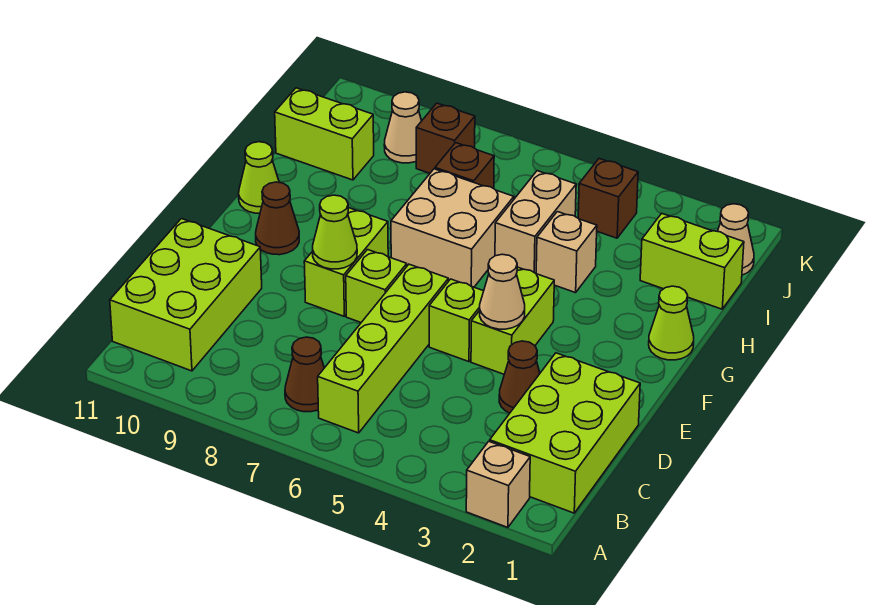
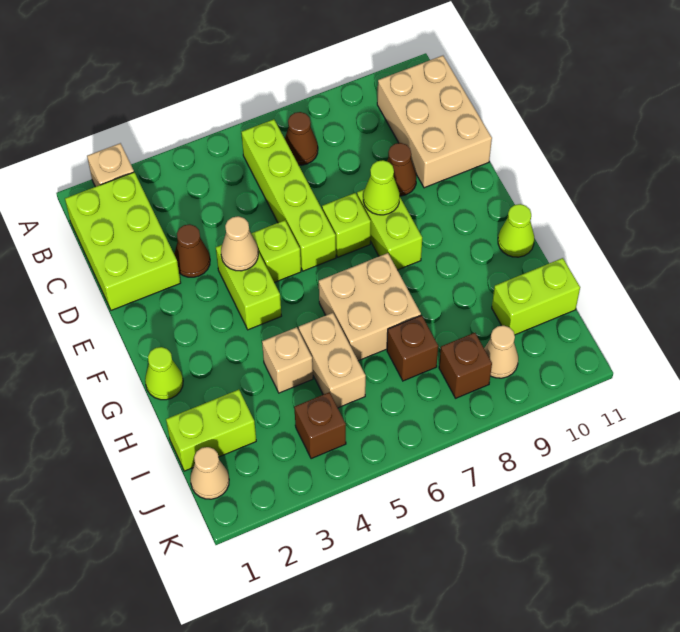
lime brick B10:D11 level 1 -> tan brick B10:D11 level 1
brown cone F10 level 1 -> brown cone D9 level 1

